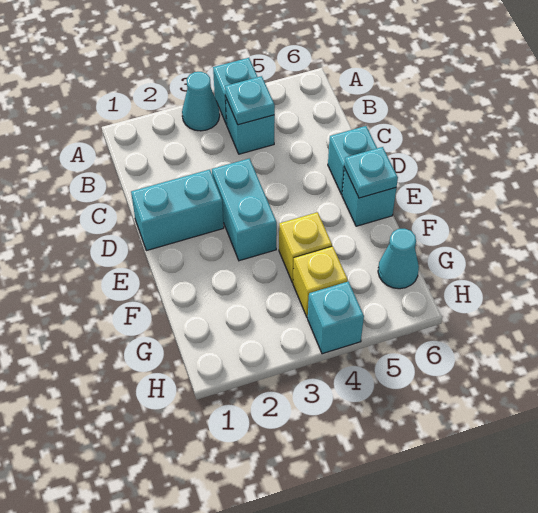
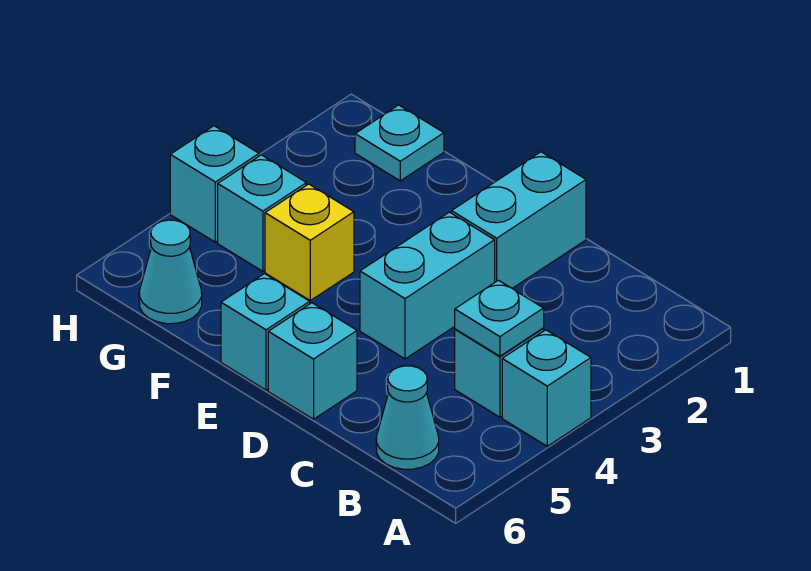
cyan cone A3 level 1 -> cyan cone B6 level 1
cyan brick D3:E3 level 1 -> cyan brick D3:D4 level 1
cyan plate E6 level 2 -> cyan plate G1 level 1
yellow brick G4 level 1 -> cyan brick G4 level 1

